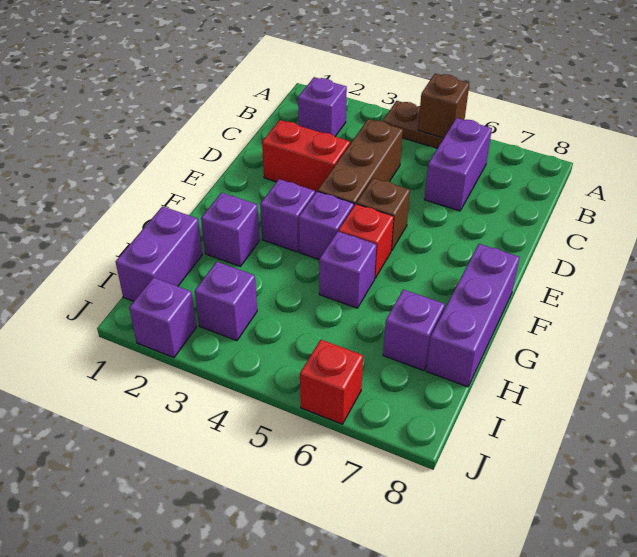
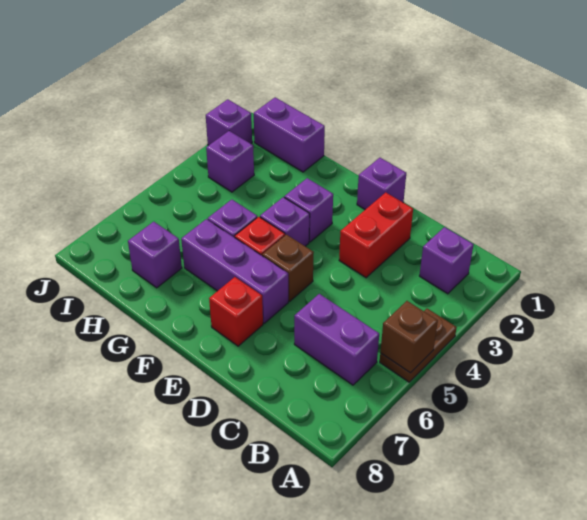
brown brick C4:E4 level 1 -> none
purple brick F8:H8 level 1 -> purple brick E6:G6 level 1
purple brick G2 level 1 -> purple brick E1 level 1
red brick J6 level 1 -> red brick E7 level 1

